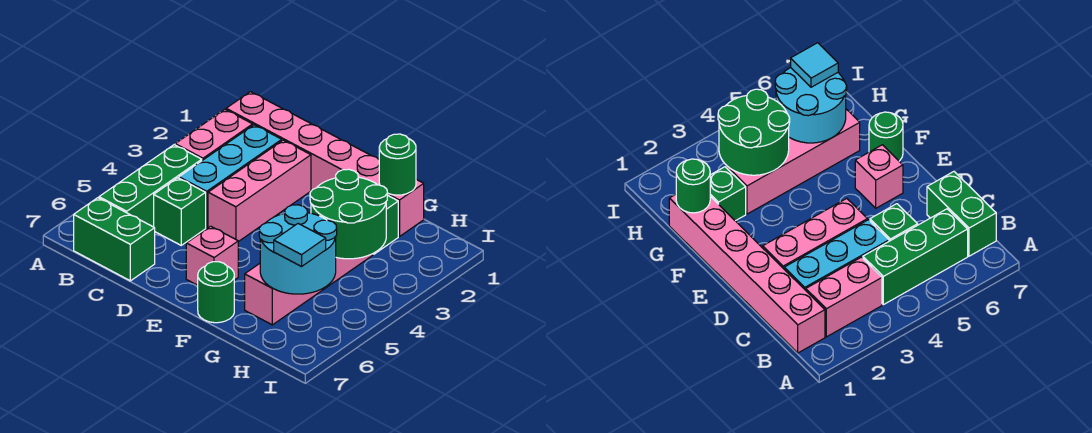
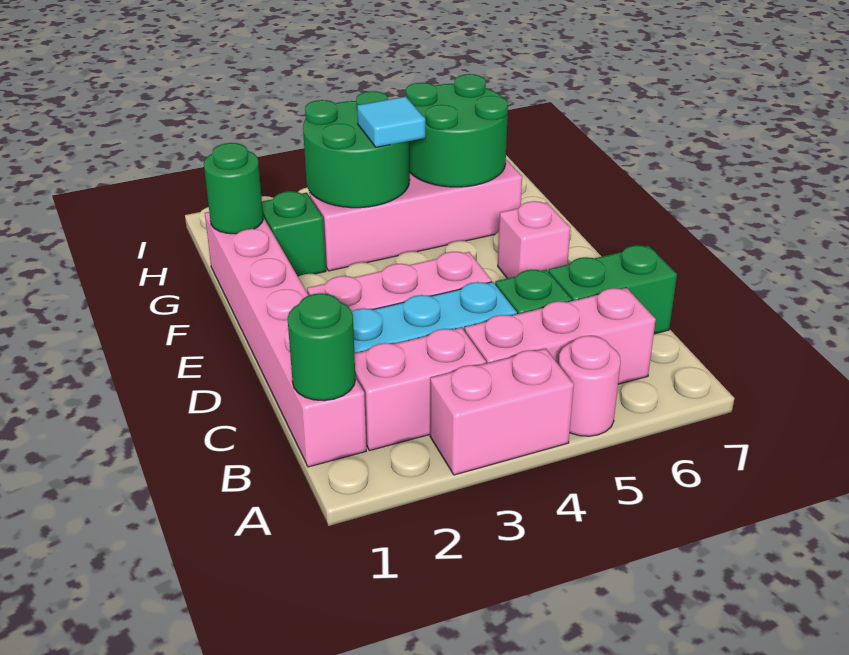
none -> pink brick A3:A4 level 1
none -> pink round brick A5 level 1
green brick B4:B6 level 1 -> pink brick B4:B6 level 1
green brick B7:C7 level 1 -> green brick C6:C7 level 1
green round brick F7 level 1 -> green round brick B1 level 2
cyan round brick G5:H6 level 2 -> green round brick G5:H6 level 2
cyan tile H6 level 3 -> cyan tile G4 level 3

